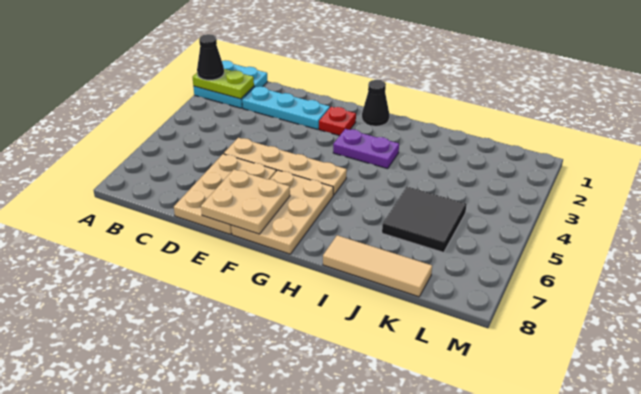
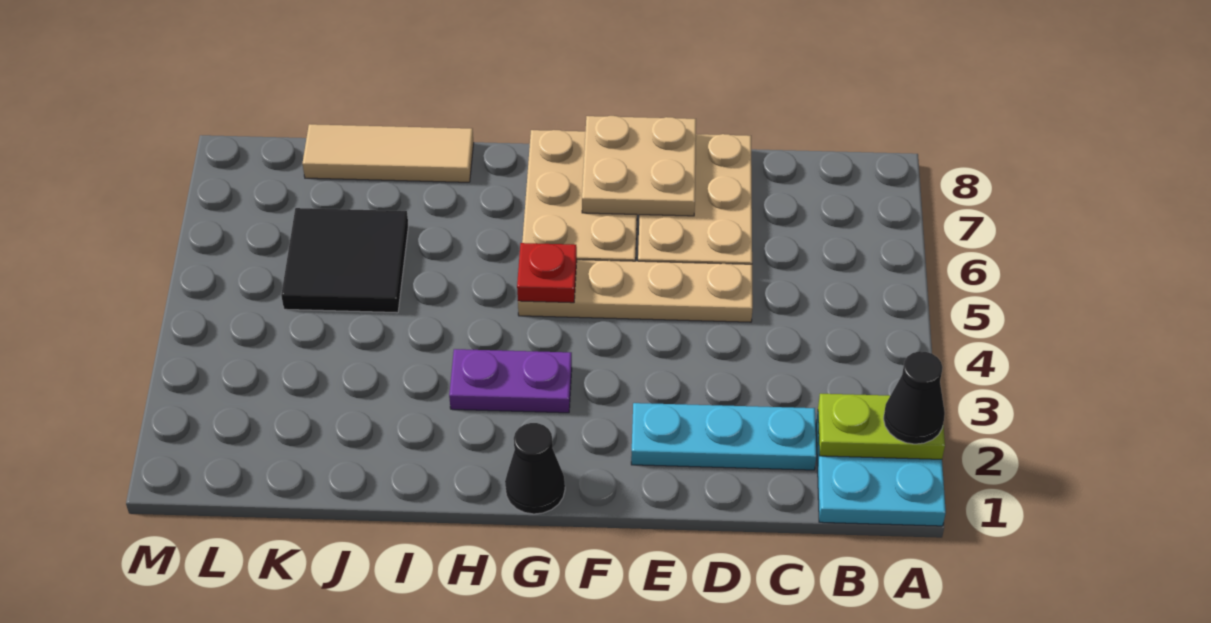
red plate F2 level 1 -> red plate G5 level 2

